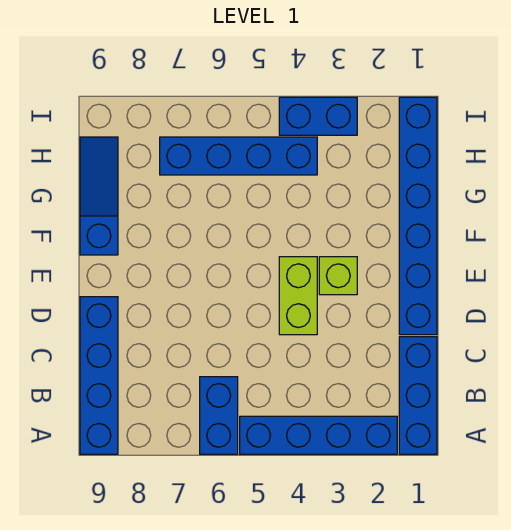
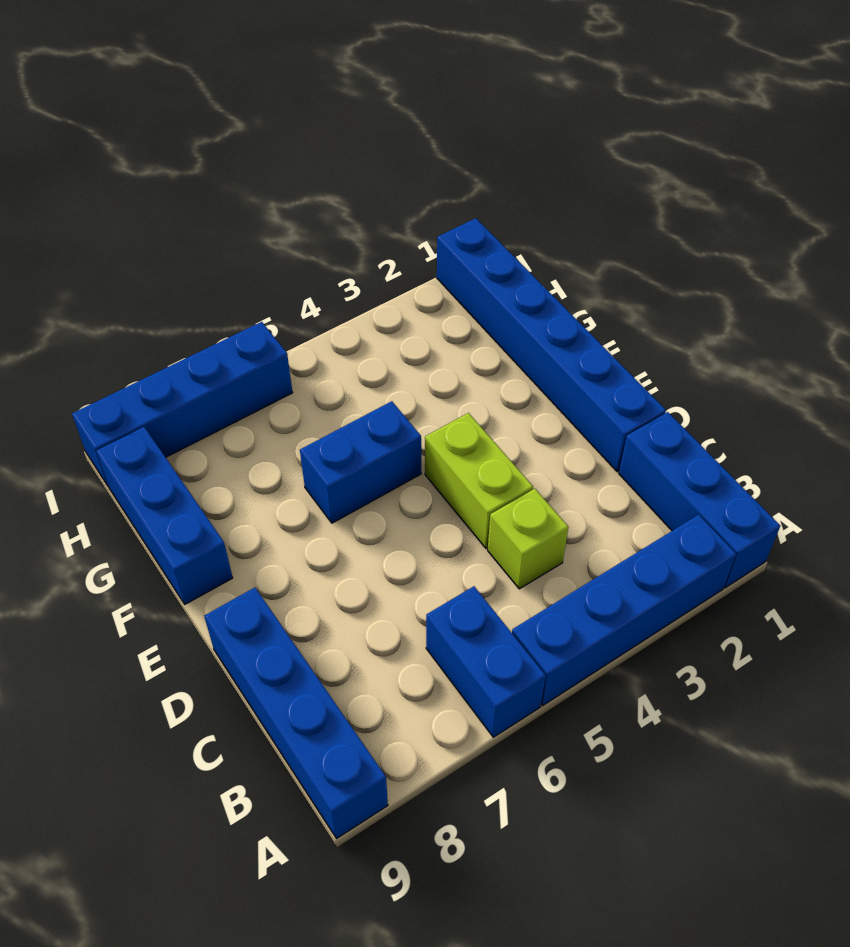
lime brick E3 level 1 -> lime brick C4 level 1
blue slope F9:H9 level 1 top F -> blue brick F9:H9 level 1
blue brick H4:H7 level 1 -> blue brick I6:I9 level 1
blue brick I3:I4 level 1 -> blue brick F5:F6 level 1

